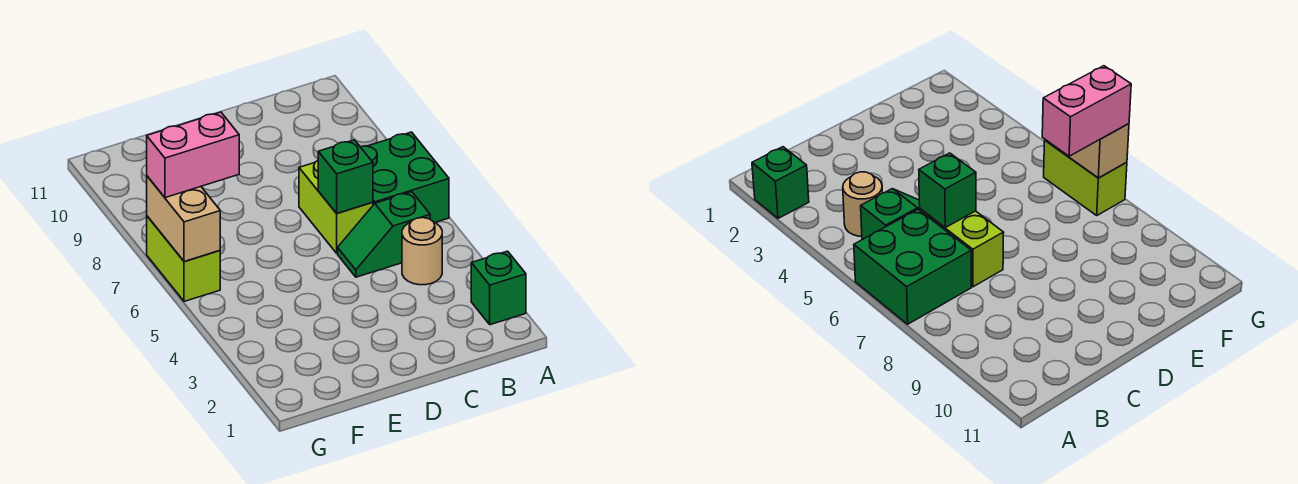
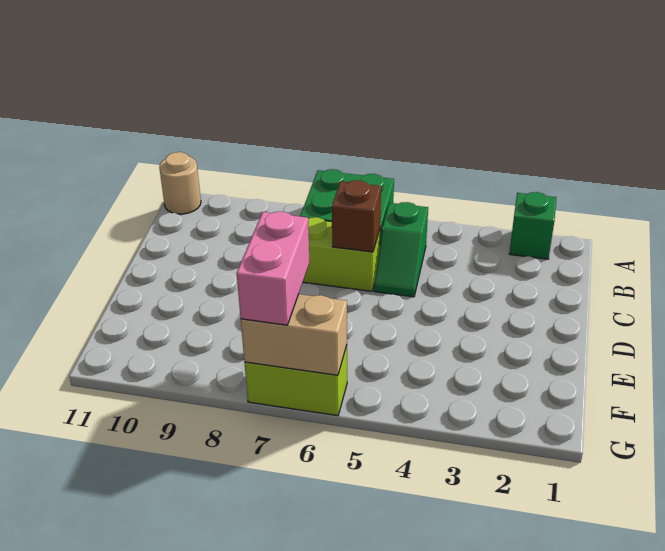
tan round brick B4 level 1 -> tan round brick A11 level 1
green brick C6 level 2 -> brown brick C6 level 2

